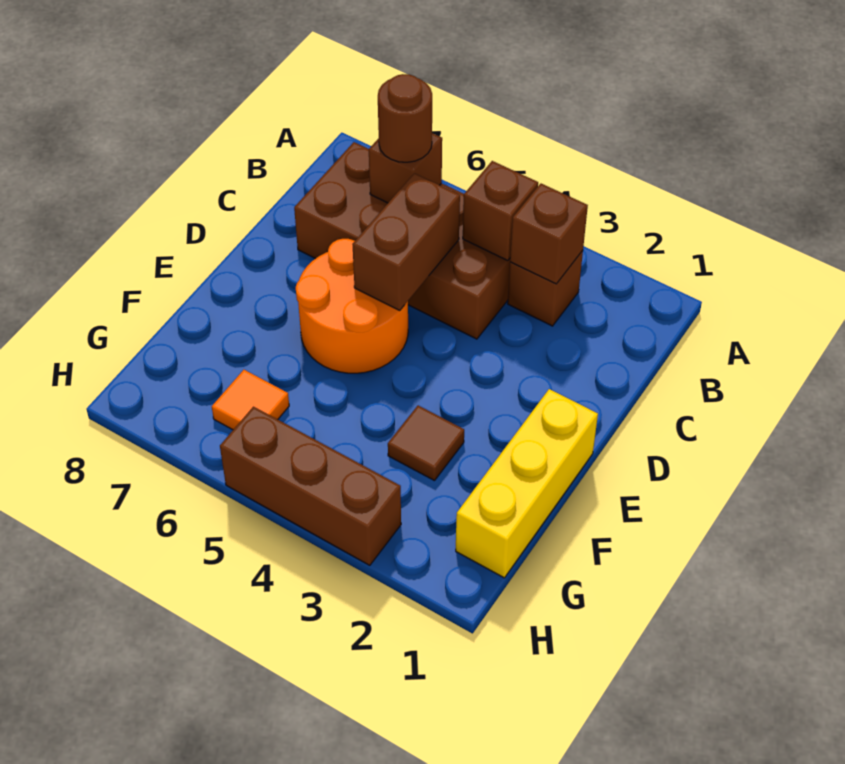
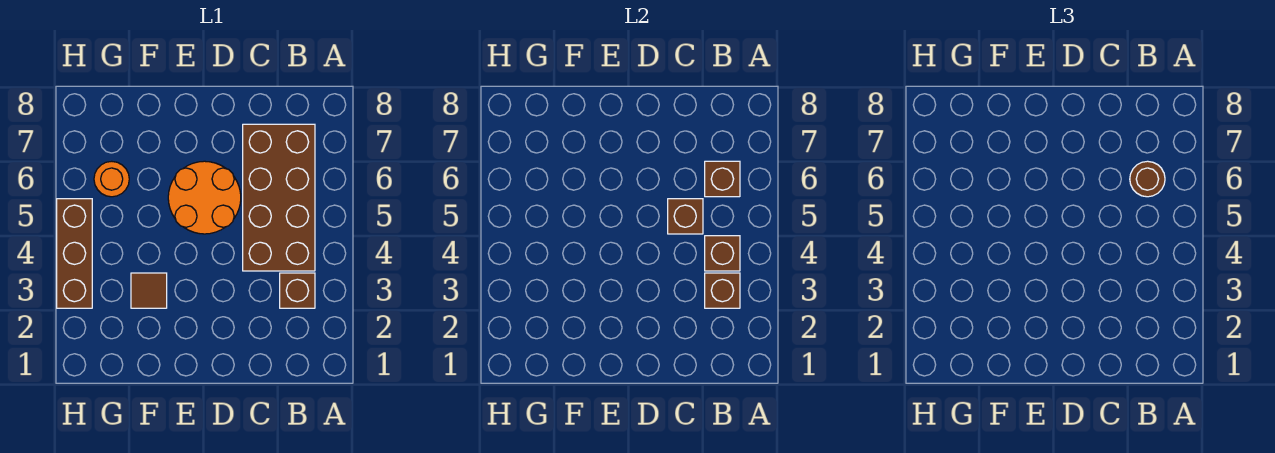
brown brick C5:D5 level 2 -> brown brick C5 level 2
yellow brick E1:G1 level 1 -> none
orange tile G6 level 1 -> orange round brick G6 level 1

